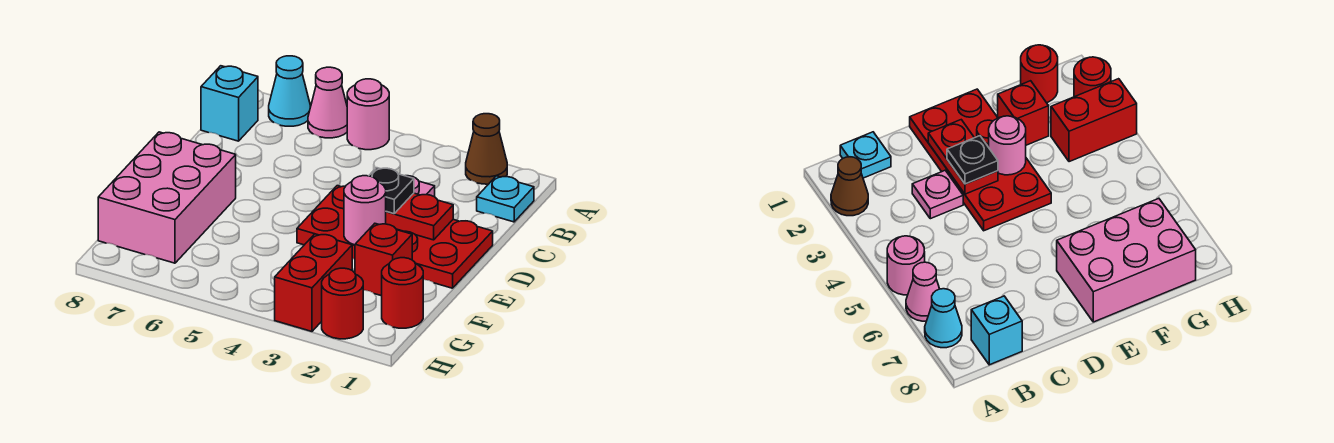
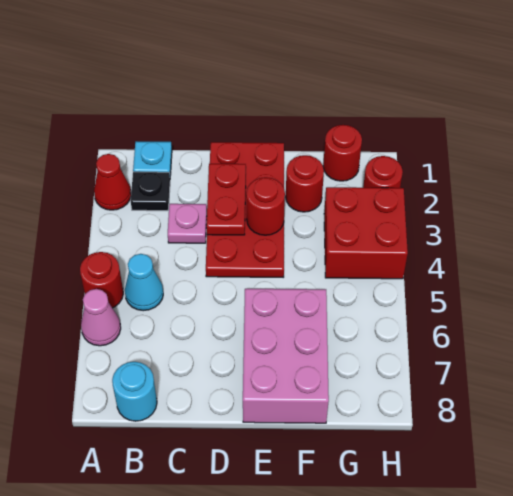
brown cone A2 level 1 -> red cone A2 level 1
pink round brick A5 level 1 -> red round brick A5 level 1
cyan cone A7 level 1 -> cyan cone B5 level 1
cyan brick B8 level 1 -> cyan round brick B8 level 1
black plate D3 level 3 -> black plate B2 level 1
pink round brick E3 level 2 -> red round brick E3 level 2
pink brick E7:G8 level 1 -> pink brick E6:F8 level 1
red brick F2 level 1 -> red round brick F2 level 1
red brick G3:H3 level 1 -> red brick G3:H4 level 1

